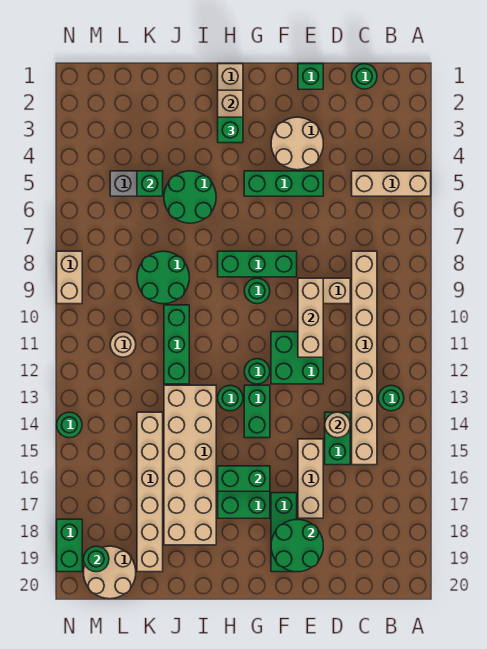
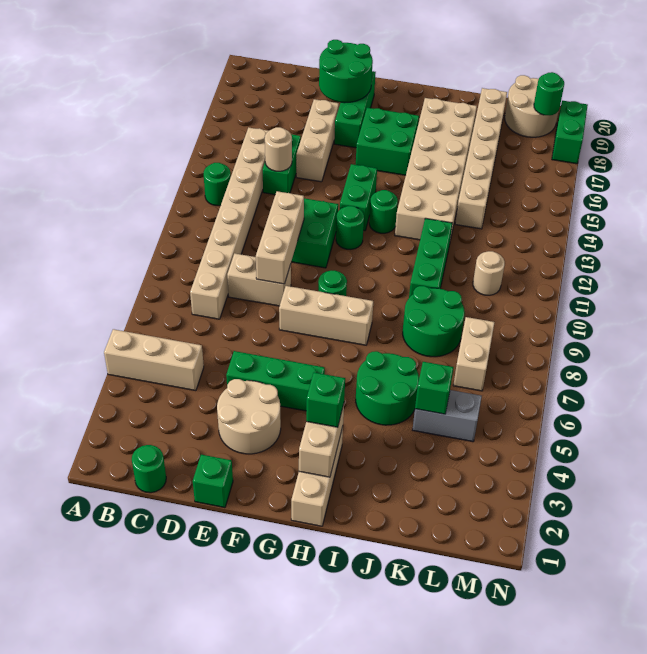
green brick F8:H8 level 1 -> tan brick F8:H8 level 1
green brick G16:H16 level 2 -> none
tan brick N8:N9 level 1 -> tan brick L7:L8 level 1
green round brick N14 level 1 -> none

